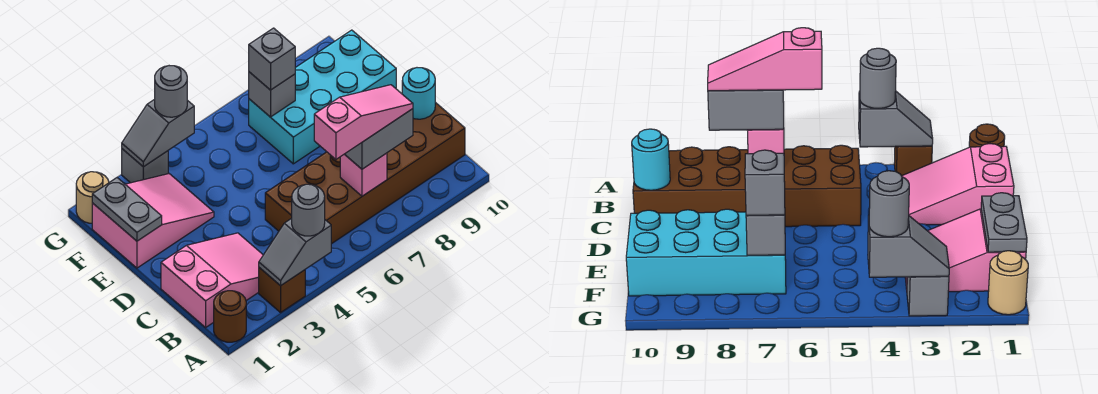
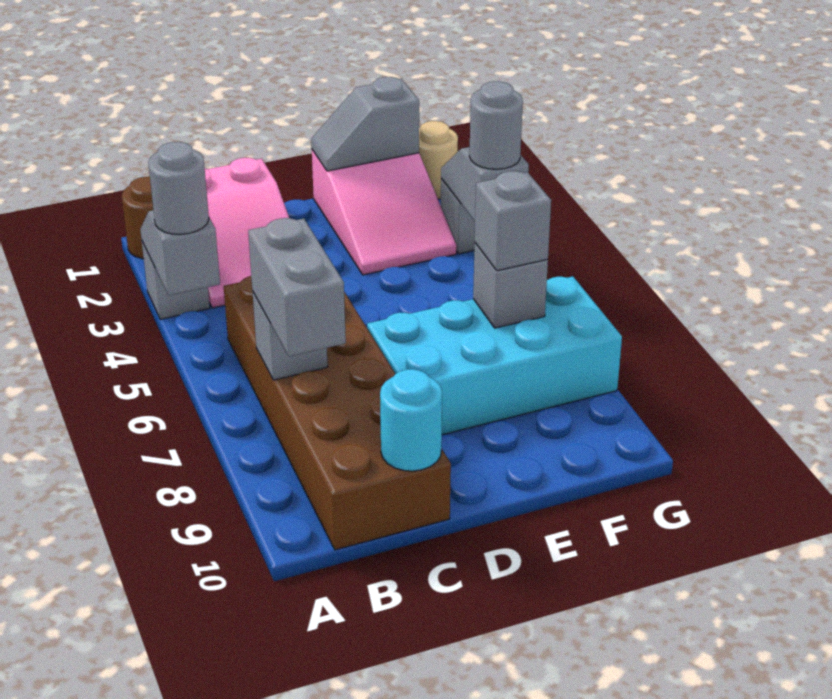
brown brick A3 level 1 -> grey brick A3 level 1
pink slope B6:B8 level 4 top 6 -> none
pink brick B7 level 2 -> grey brick B7 level 2
grey plate E1:F1 level 2 -> grey slope E1:F1 level 2 top F
cyan brick E7:F10 level 1 -> cyan brick D7:G8 level 1

